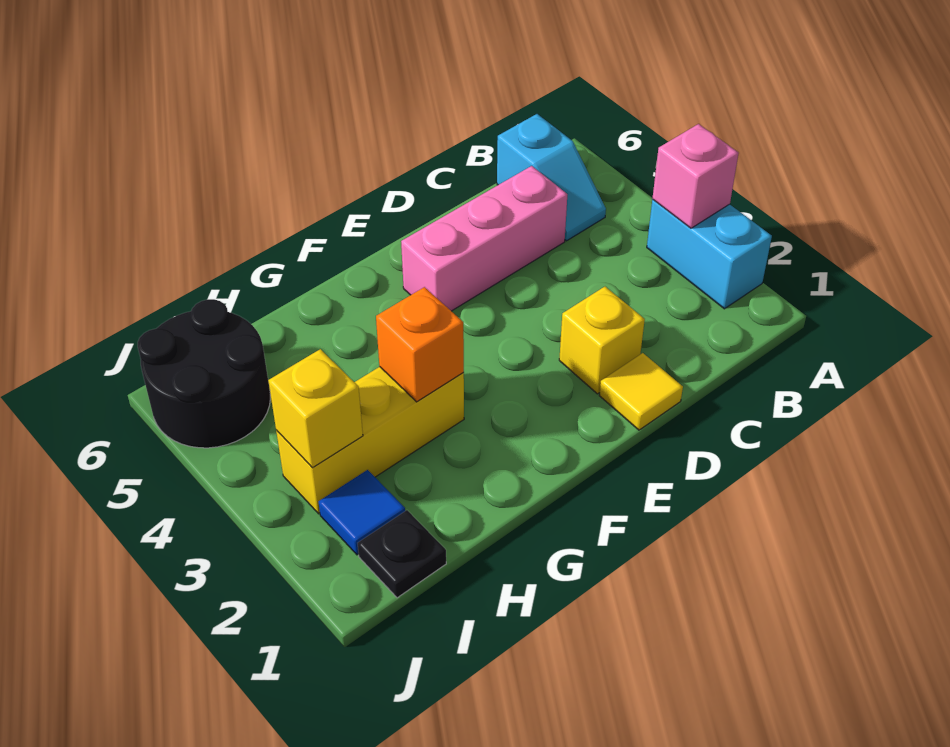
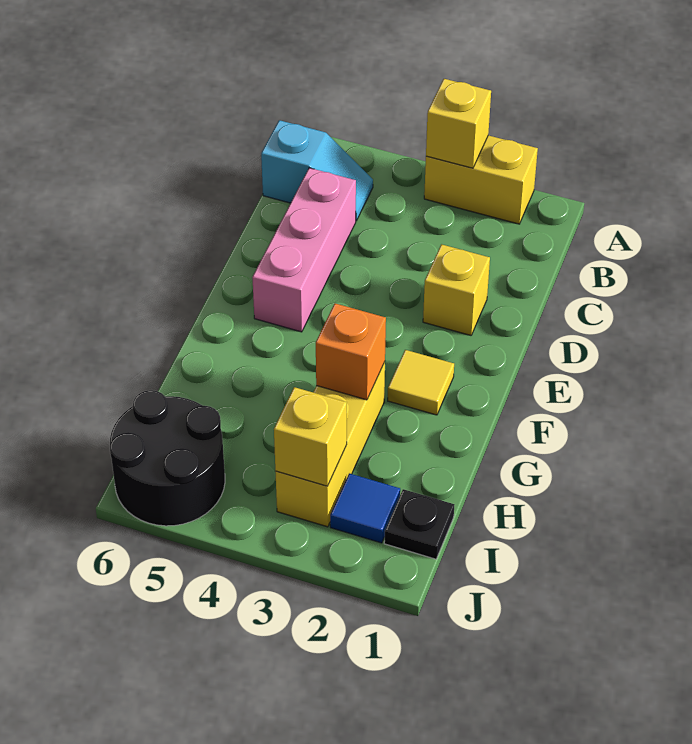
cyan brick A2:A3 level 1 -> yellow brick A2:A3 level 1
pink brick A3 level 2 -> yellow brick A3 level 2
yellow tile D1 level 1 -> yellow tile F2 level 1

